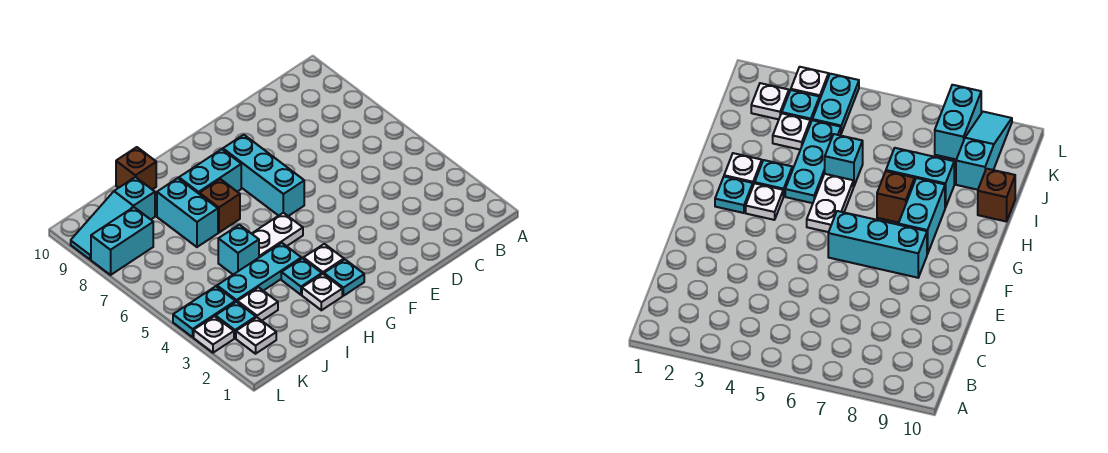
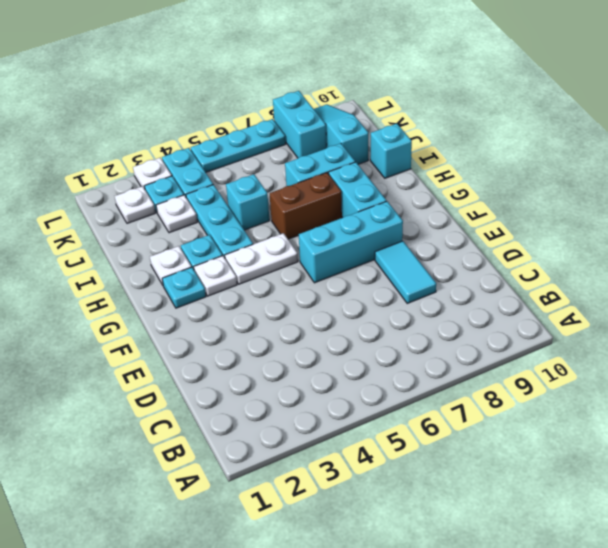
none -> cyan tile D8:E8 level 1
white plate G5:H5 level 1 -> white plate G4:G5 level 1
brown brick H7 level 1 -> brown brick H6:H7 level 1
brown brick I10 level 1 -> cyan brick I10 level 1
none -> cyan plate L5:L7 level 1

